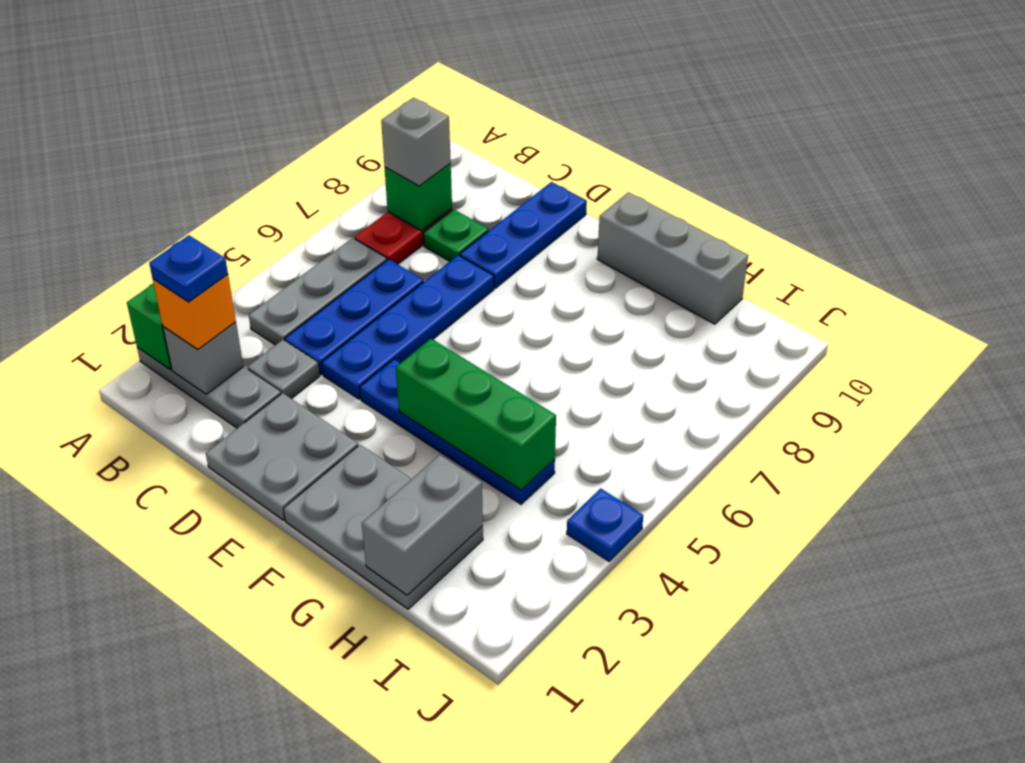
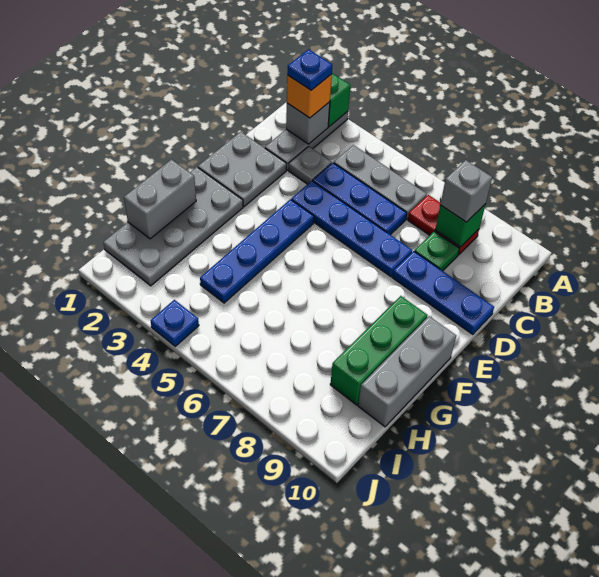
grey plate F1:H2 level 1 -> grey plate F1:I2 level 1
green brick F4:H4 level 2 -> green brick F9:H9 level 1
grey brick H1:H2 level 2 -> grey brick G1:H1 level 2

